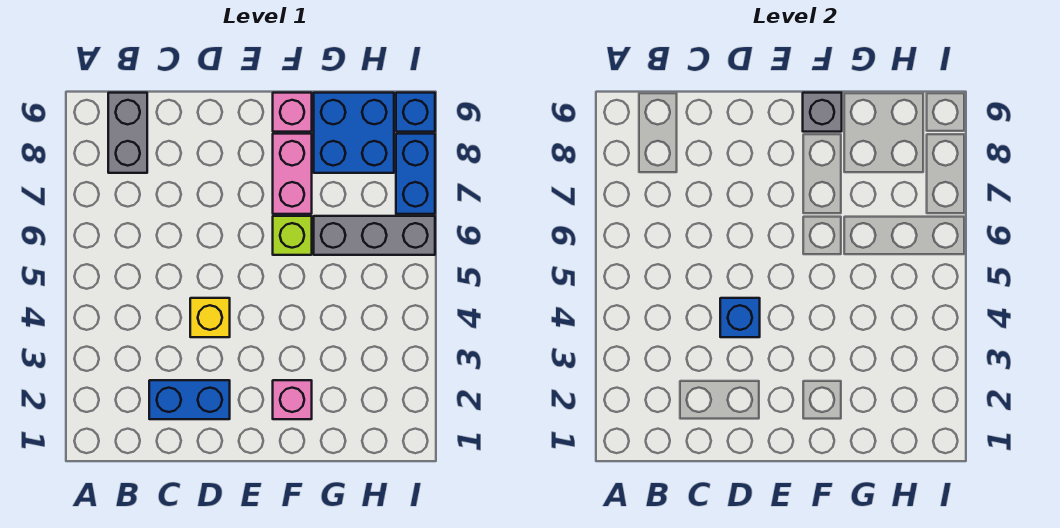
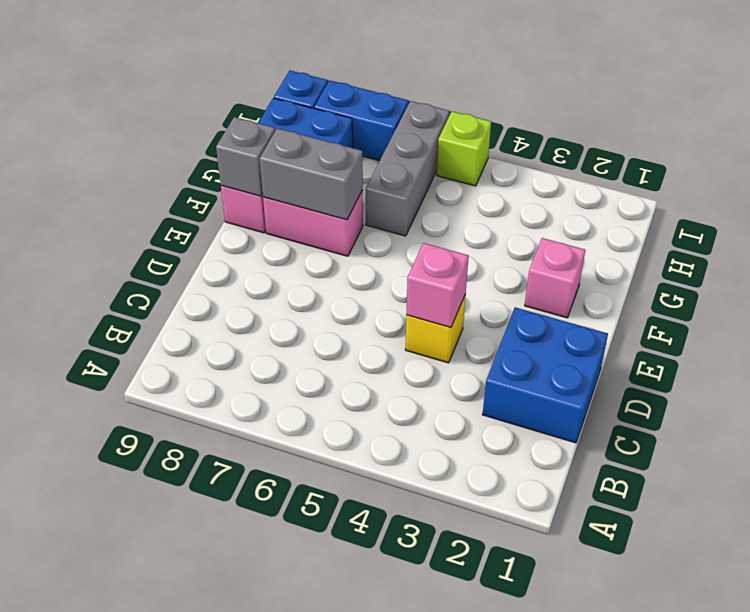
grey brick B8:B9 level 1 -> grey brick F7:F8 level 2
blue brick C2:D2 level 1 -> blue brick C1:D2 level 1
blue brick D4 level 2 -> pink brick D4 level 2
lime brick F6 level 1 -> lime brick I5 level 1

